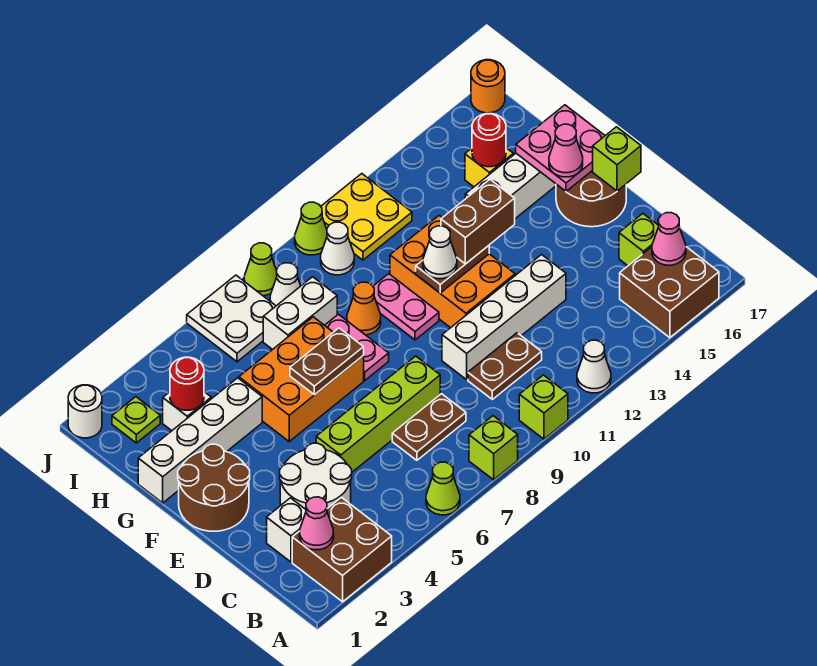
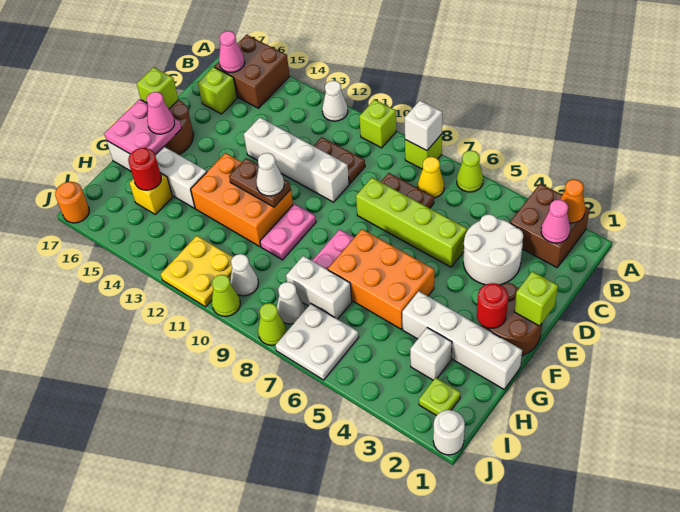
none -> yellow cone B7 level 1
white brick C2 level 1 -> white brick A8 level 2
none -> lime brick E1 level 2
orange brick E11:G12 level 1 -> orange brick F11:G13 level 1
brown plate F6:F7 level 2 -> none
brown brick F12:F13 level 3 -> none
orange cone G9 level 1 -> orange cone A2 level 2
red round brick H3 level 2 -> red round brick F2 level 2

